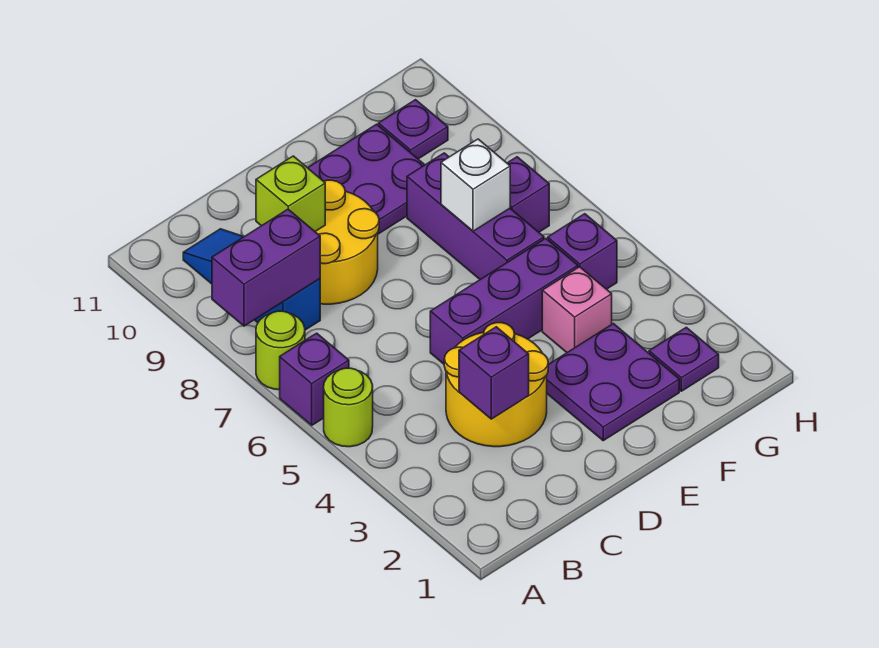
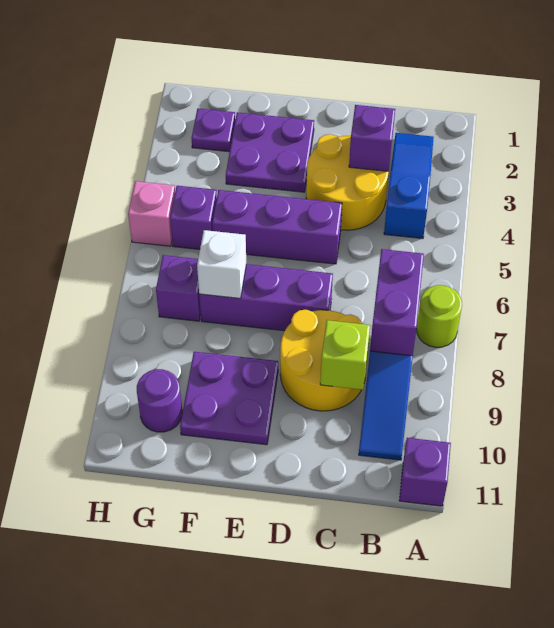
lime round brick A5 level 1 -> none
purple brick A6 level 1 -> purple brick A11 level 1
purple brick A8:B8 level 2 -> purple brick B7:B8 level 2
none -> blue slope B2:B4 level 1 top 4
pink brick F4 level 1 -> pink brick H5 level 1
purple brick F6:F8 level 1 -> purple brick D7:F7 level 1
purple plate G10 level 1 -> purple round brick G10 level 1

